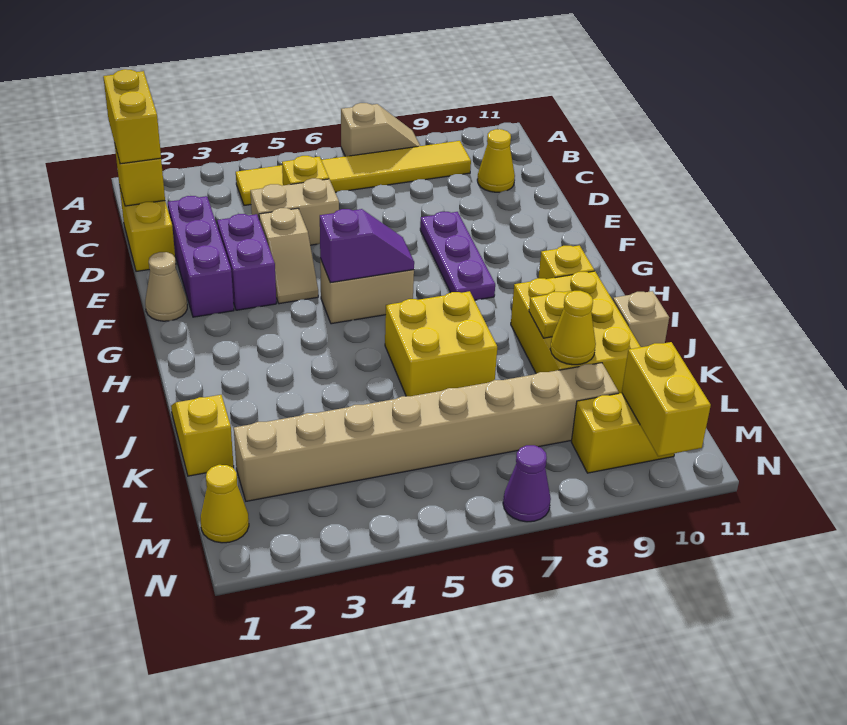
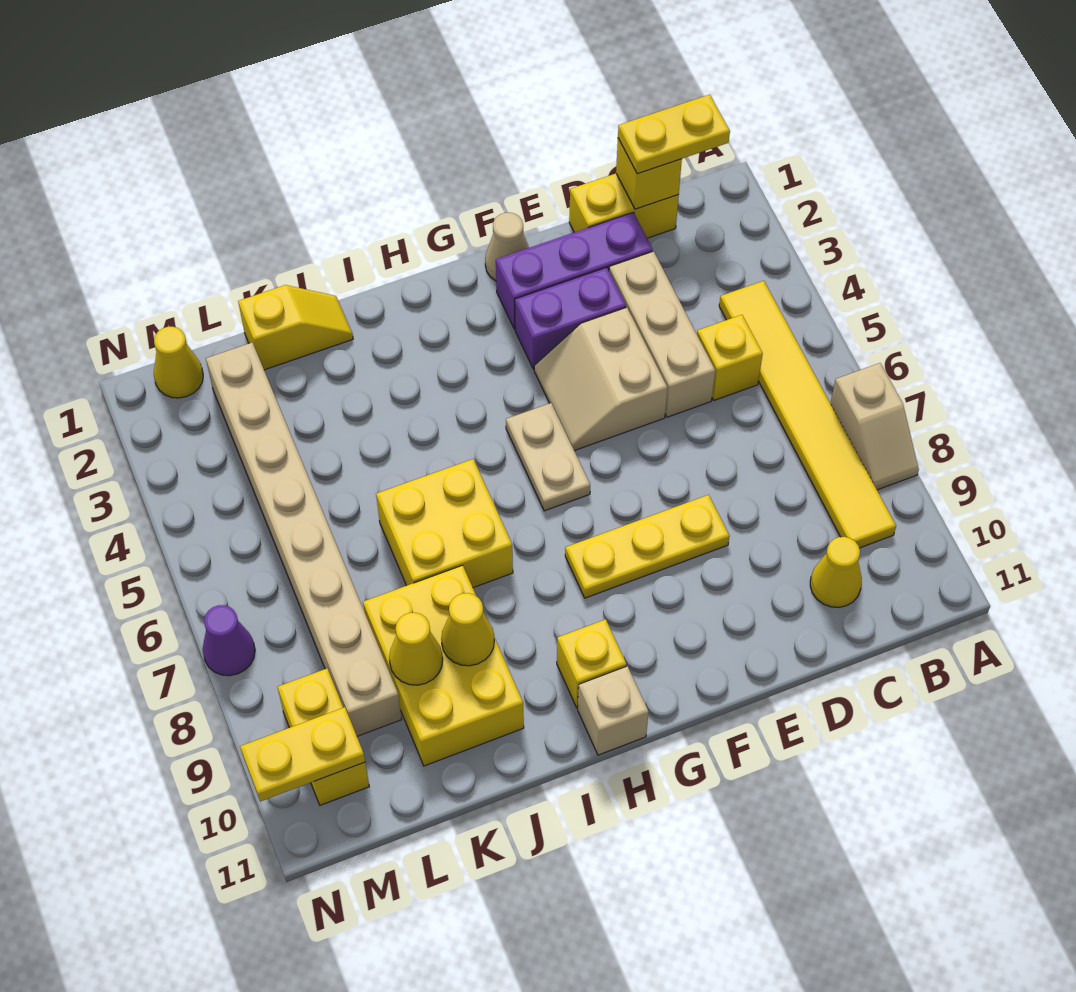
yellow brick B1:C1 level 3 -> yellow plate B1:C1 level 3
tan brick D4:D5 level 1 -> tan brick D3:D5 level 1
tan slope E4:F4 level 1 top E -> tan slope E4:F5 level 1 top E
purple plate E8:G8 level 1 -> yellow plate E8:G8 level 1
tan brick G5:G6 level 1 -> tan plate G5:G6 level 1
purple slope G5:G6 level 2 top 5 -> none
yellow brick I9:K10 level 1 -> yellow brick J8:K10 level 1
yellow plate J9 level 2 -> yellow cone J9 level 2
tan brick J11 level 1 -> tan brick H11 level 1
yellow brick M10:N10 level 2 -> yellow plate M10:N10 level 2

